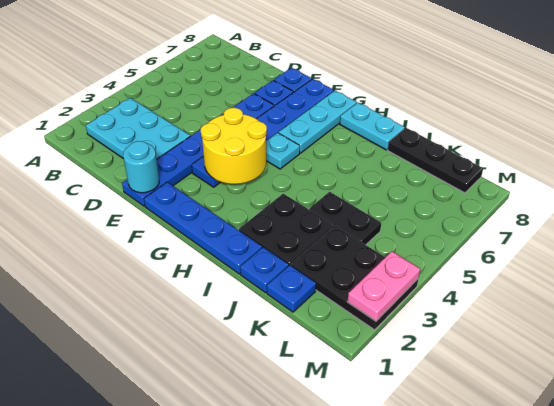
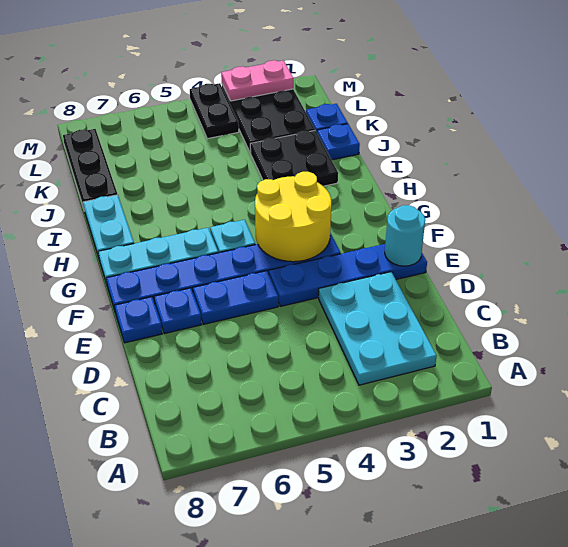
blue plate F1:I1 level 1 -> none
black plate J4:K4 level 1 -> black plate L4:M4 level 1

